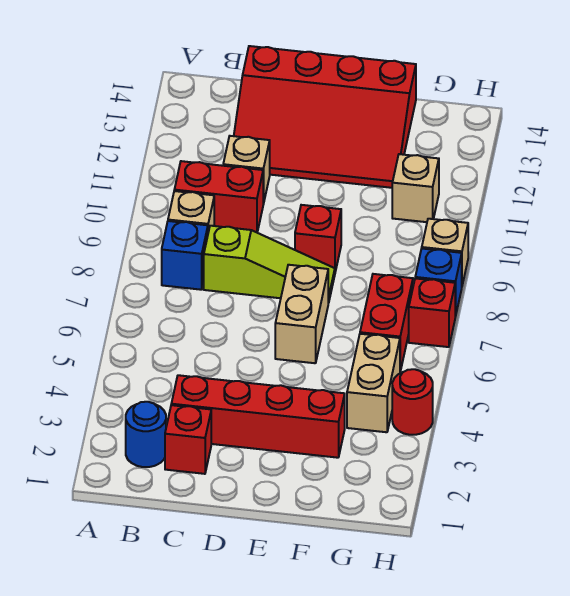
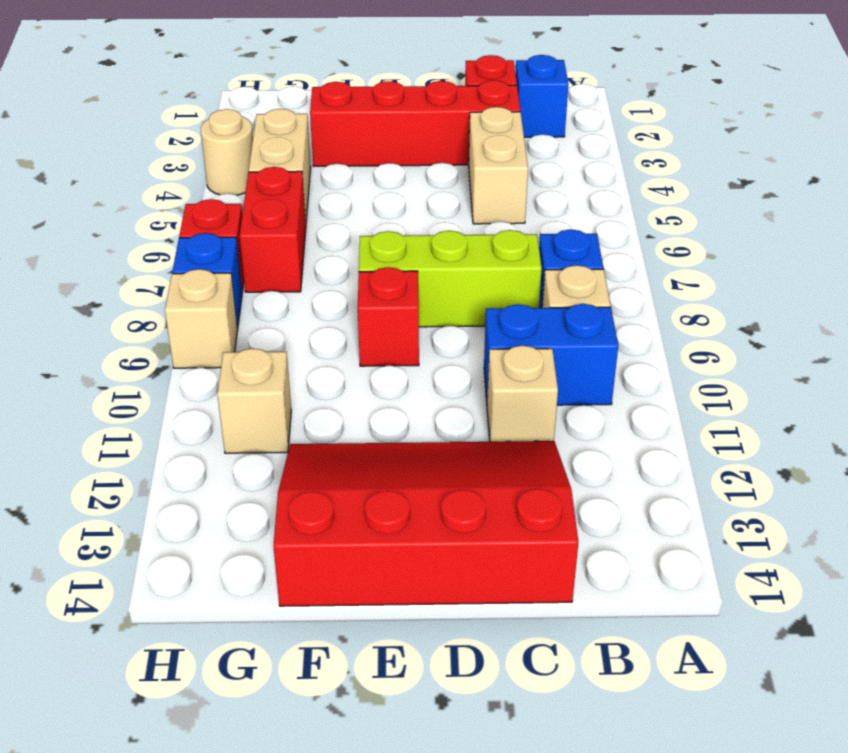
blue round brick B2 level 1 -> blue brick B2 level 1
red brick B10:C10 level 1 -> blue brick B10:C10 level 1
lime slope C8:E8 level 1 top C -> lime brick C8:E8 level 1
tan brick E6:E7 level 1 -> tan brick C4:C5 level 1
red round brick H4 level 1 -> tan round brick H4 level 1

